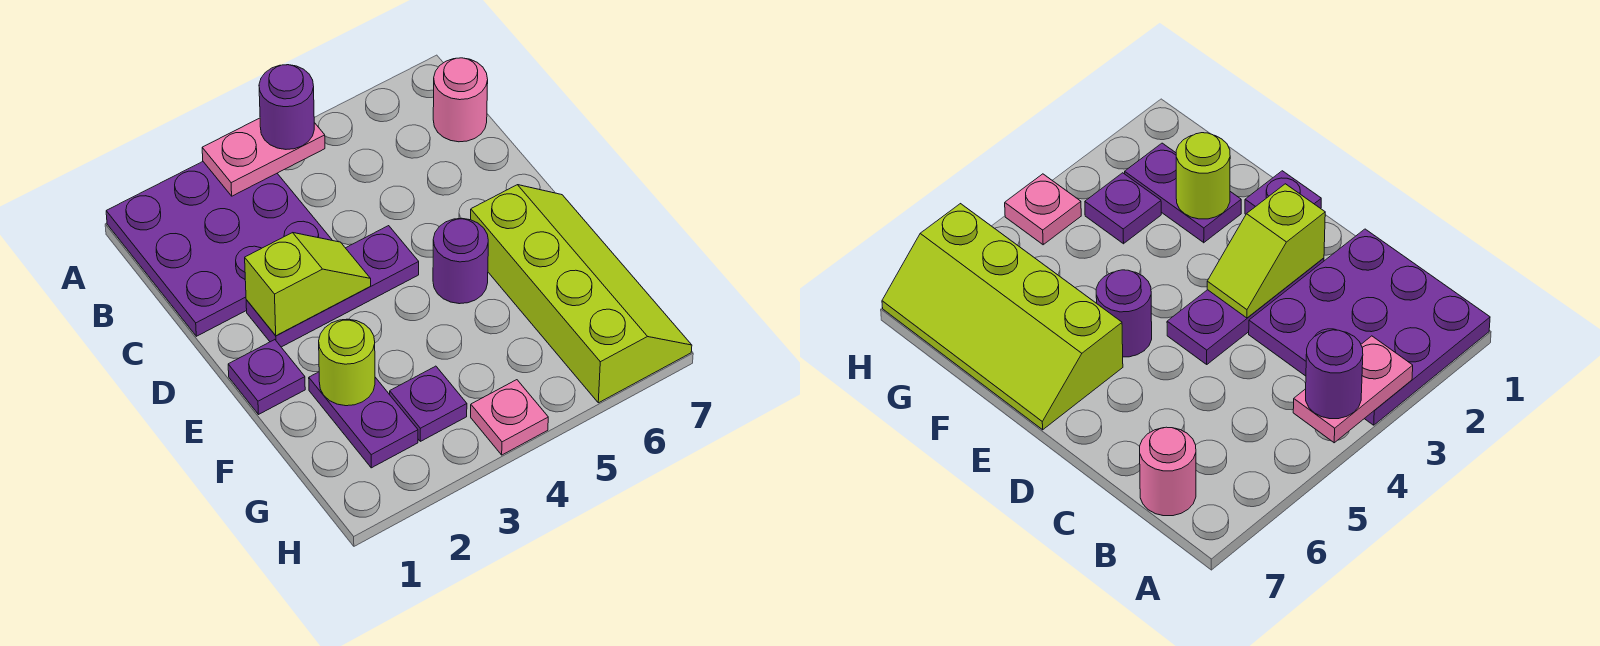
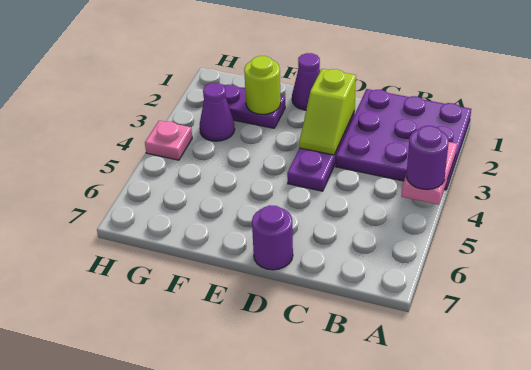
pink round brick B7 level 1 -> none
purple plate E1 level 1 -> purple cone E1 level 1
purple round brick E5 level 1 -> purple round brick D7 level 1
lime slope E6:H7 level 1 top 6 -> none
purple plate G3 level 1 -> purple cone G3 level 1

